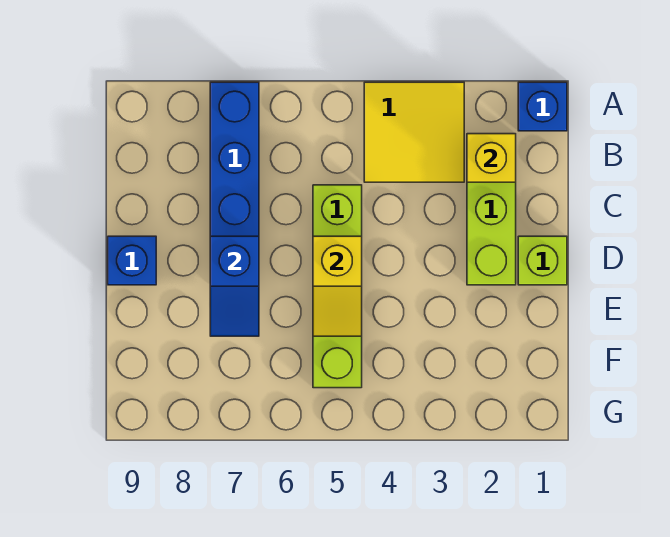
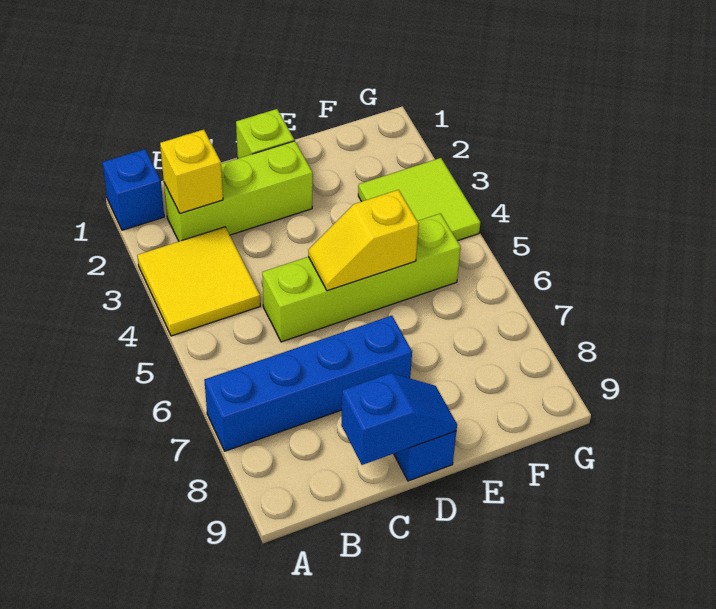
yellow slope D5:E5 level 2 top D -> yellow slope D5:E5 level 2 top E
blue slope D7:E7 level 2 top D -> blue slope C9:D9 level 2 top C
none -> lime tile F3:G4 level 1

